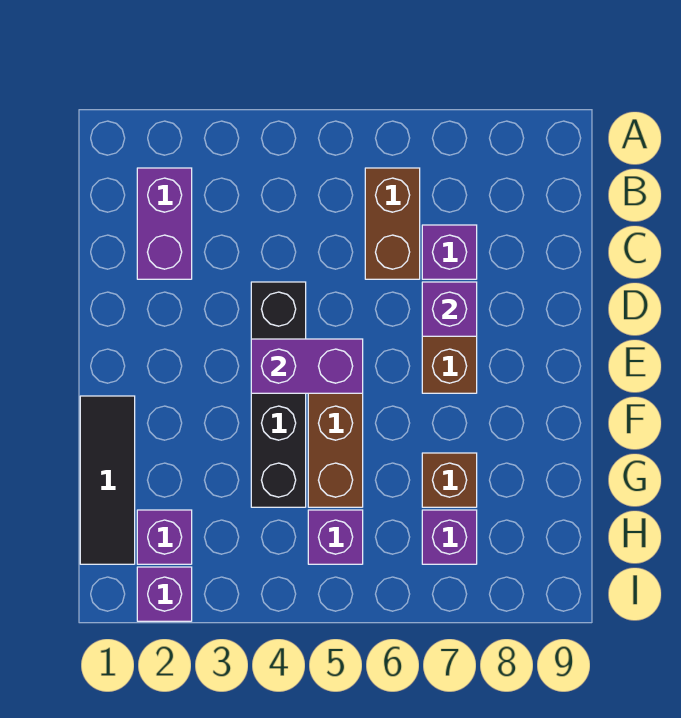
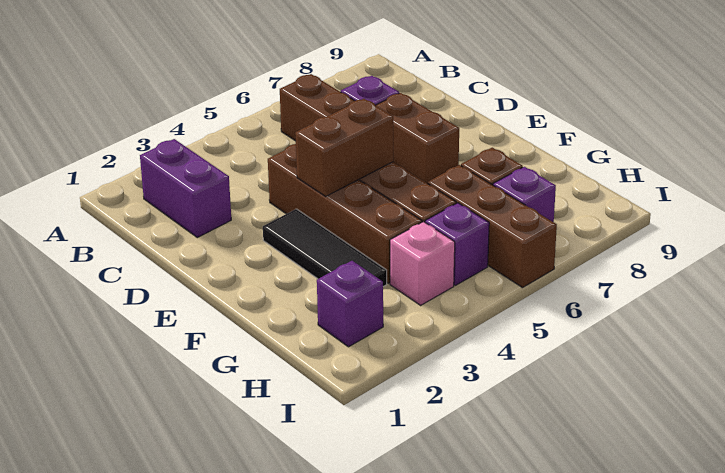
black brick D4:G4 level 1 -> brown brick D4:G4 level 1
purple brick D7 level 2 -> none
purple brick E4:E5 level 2 -> brown brick E4:E5 level 2
black tile F1:H1 level 1 -> black tile E3:G3 level 1
none -> brown brick G6:I6 level 1
none -> pink brick H4 level 1
purple brick I2 level 1 -> none

